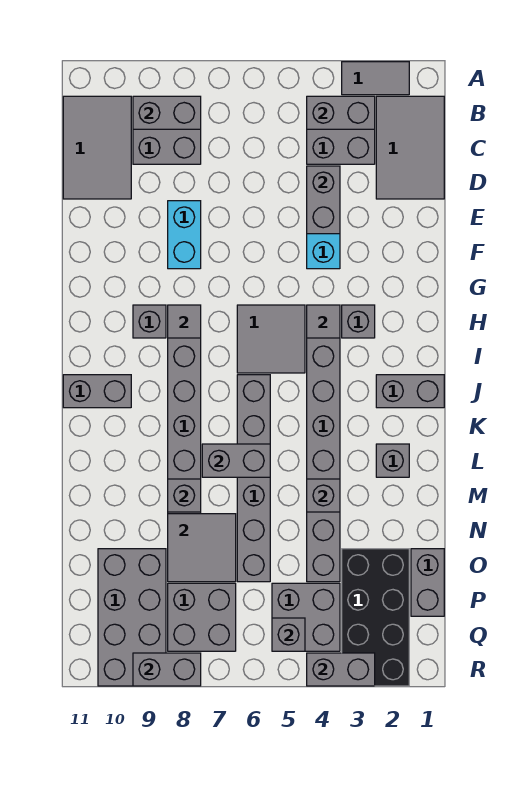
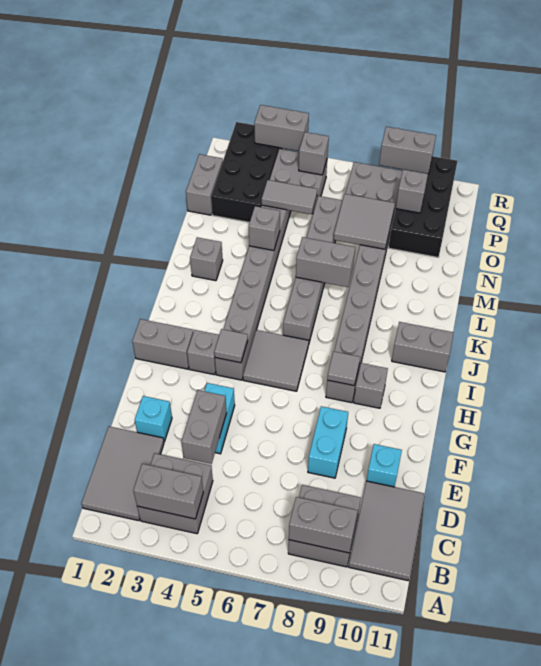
grey tile A2:A3 level 1 -> grey tile O4:O5 level 2
none -> cyan brick E2 level 1
none -> cyan brick E10 level 1
grey brick J1:J2 level 1 -> grey brick H1:H2 level 1
grey brick M8 level 2 -> grey brick P9 level 2
grey brick O9:R10 level 1 -> black brick O9:R10 level 1

